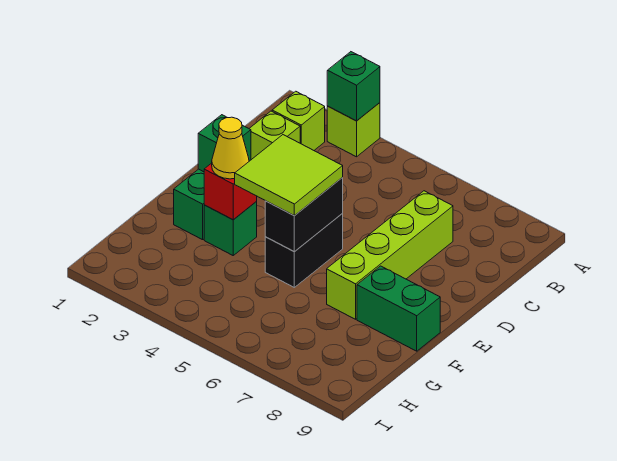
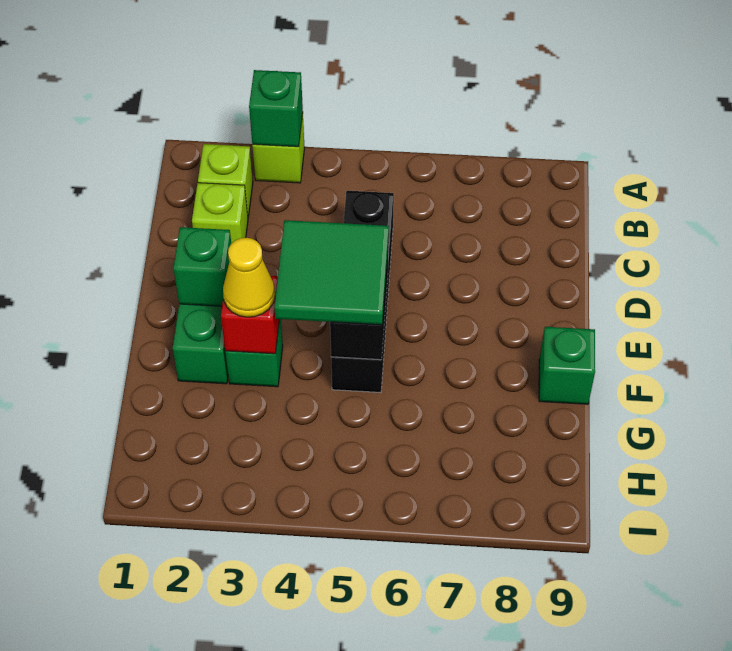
lime brick C7:F7 level 1 -> none
lime tile E4:F5 level 3 -> green tile E4:F5 level 3
black brick E5:F5 level 1 -> black brick C5:F5 level 1
green brick F8:F9 level 1 -> green brick F9 level 1

